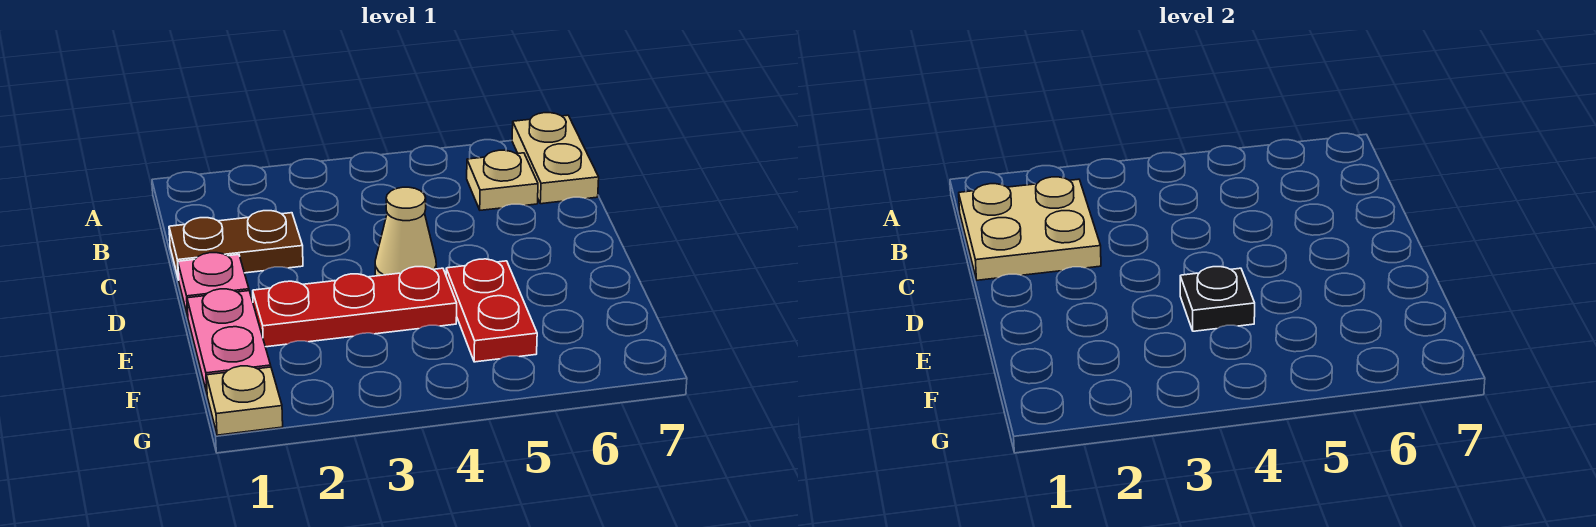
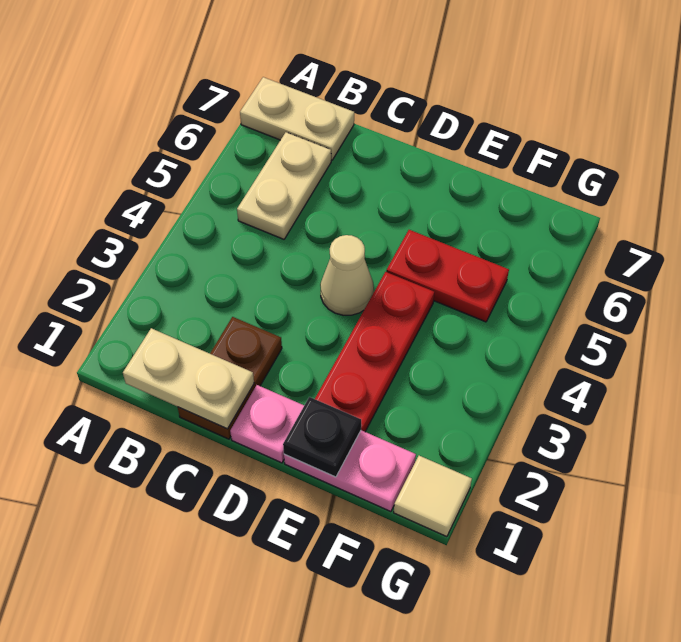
tan plate B1:C2 level 2 -> tan plate B1:C1 level 2
tan plate B6 level 1 -> tan plate B5:B6 level 1
black plate E4 level 2 -> black plate E1 level 2
tan plate G1 level 1 -> tan tile G1 level 1

